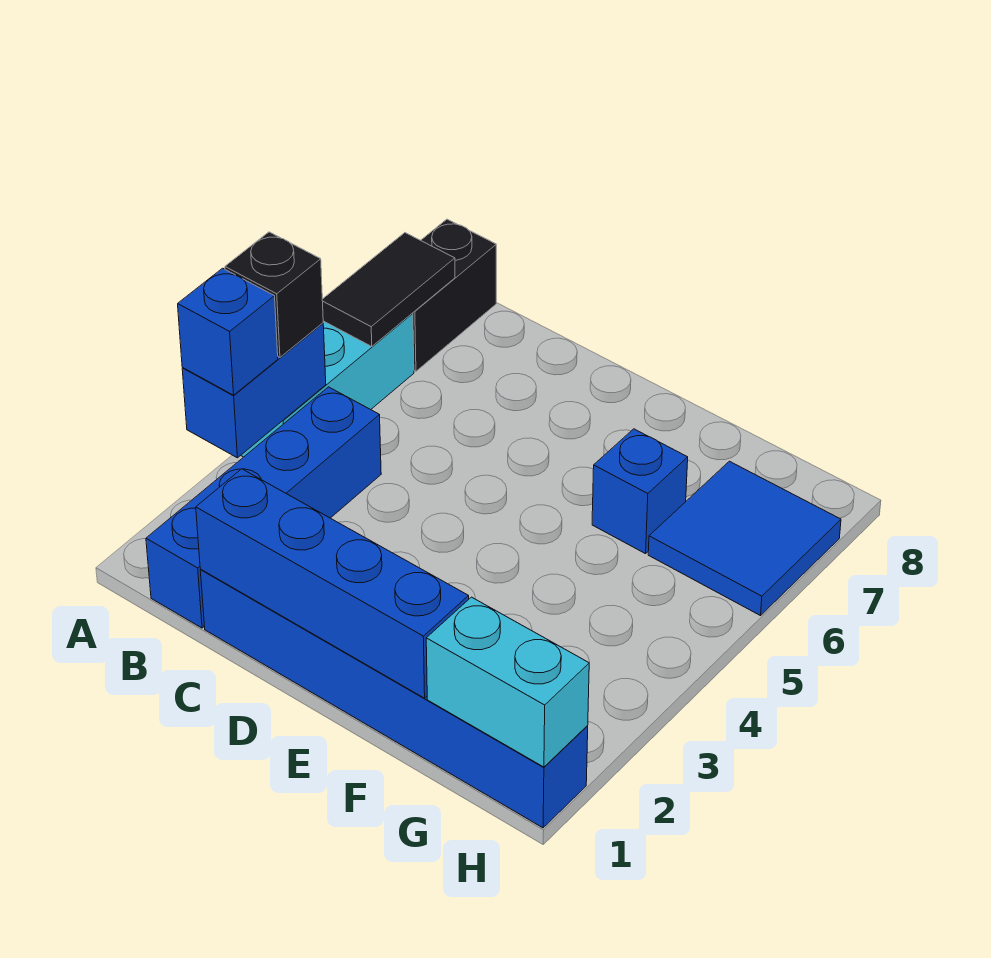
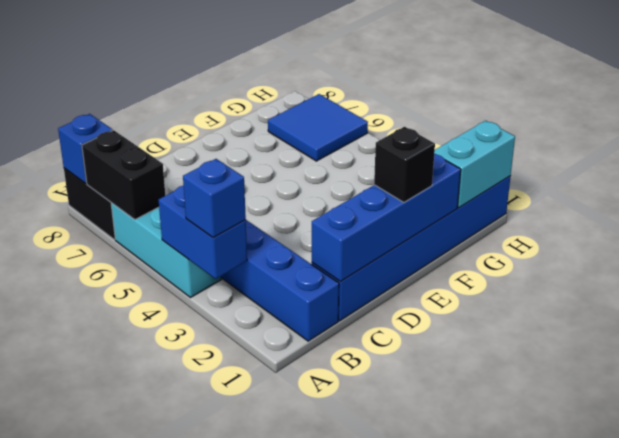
black brick A4 level 3 -> black brick E1 level 3
black tile A6:A7 level 2 -> black brick A6:A7 level 2
blue brick F6 level 1 -> blue brick A8 level 2

